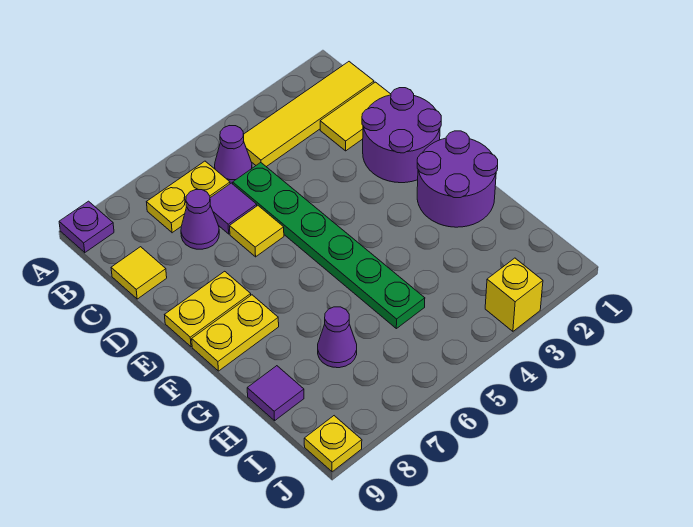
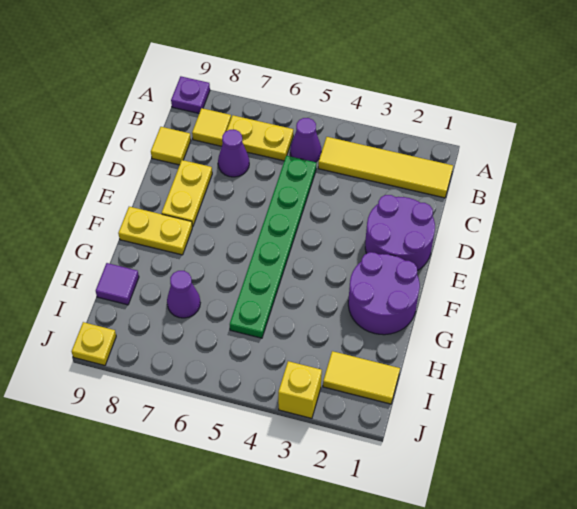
yellow tile C1:C2 level 1 -> yellow tile I1:I2 level 1
purple tile C6 level 1 -> none
yellow tile D6 level 1 -> yellow tile B8 level 1
yellow plate E8:E9 level 1 -> yellow plate D8:E8 level 1

